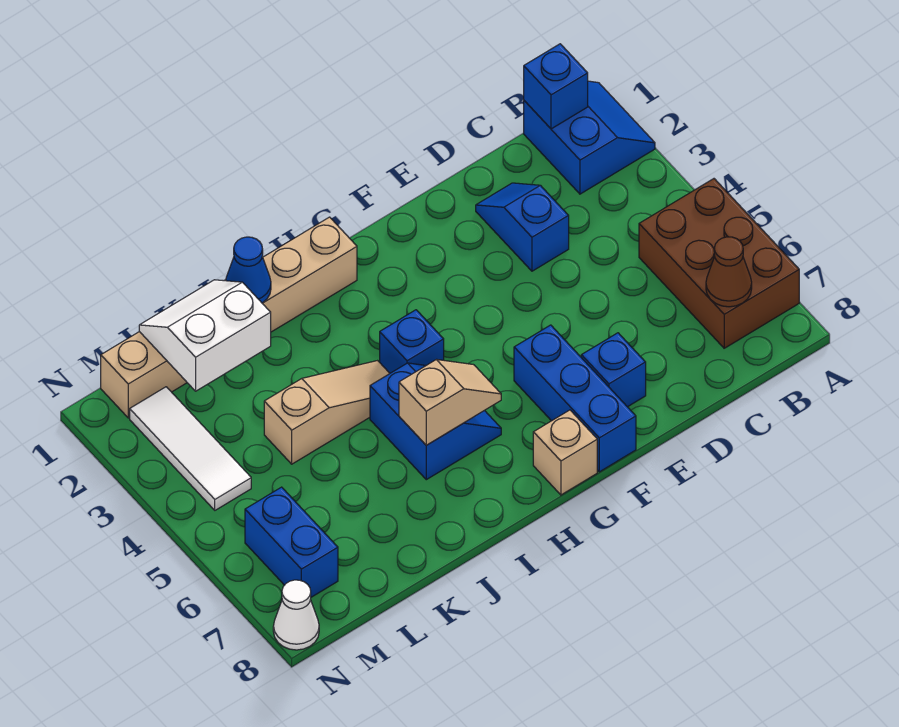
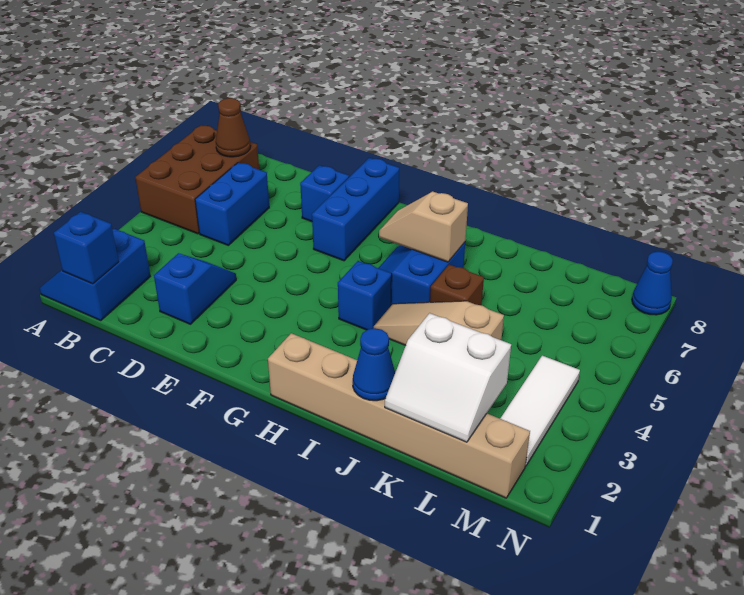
blue slope D2:D3 level 1 top 3 -> blue slope D2:D3 level 1 top 2
tan brick G8 level 1 -> none
none -> brown brick J5 level 1
blue brick M6:M7 level 1 -> blue brick C5:C6 level 1
white cone N8 level 1 -> blue cone N8 level 1

